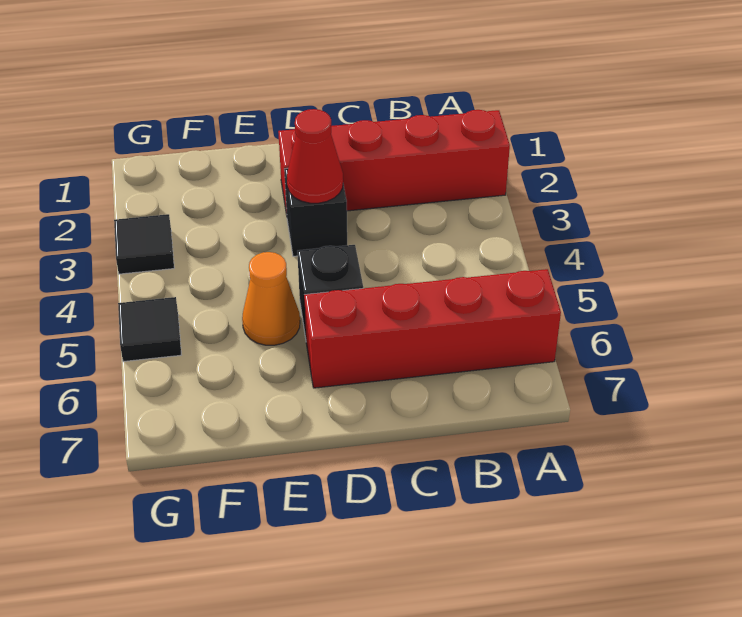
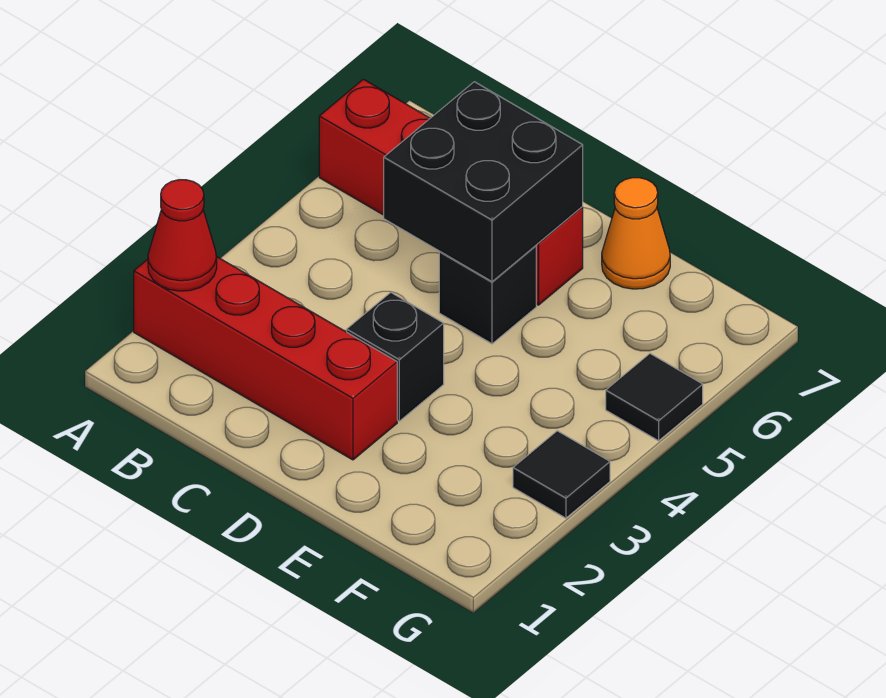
none -> black brick C5:D6 level 2
red cone D3 level 2 -> red cone A2 level 2
orange cone E5 level 1 -> orange cone E7 level 1

